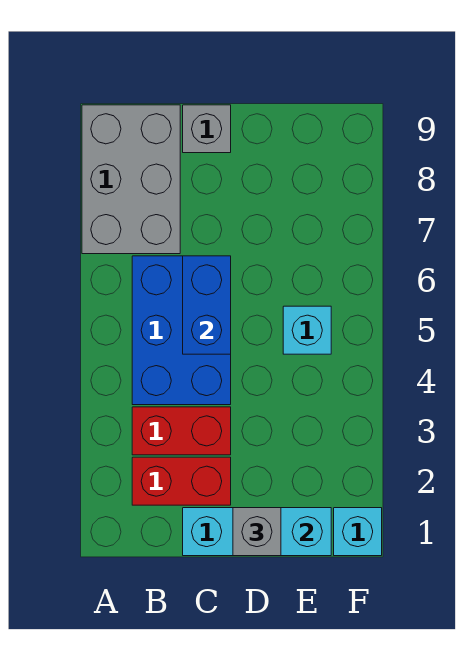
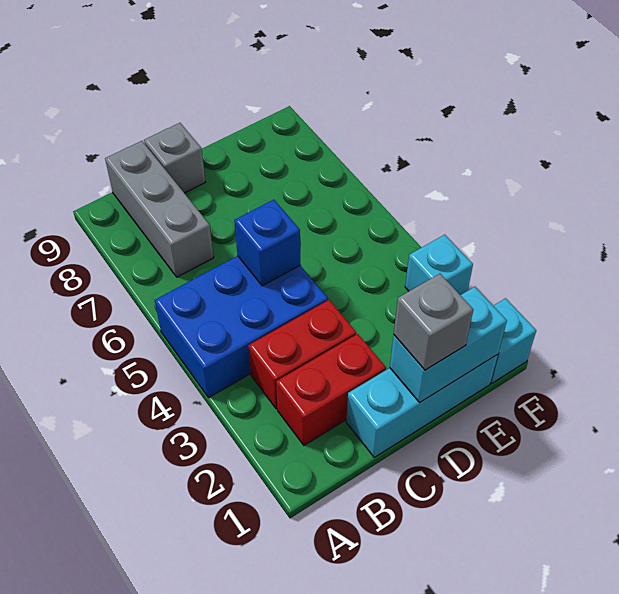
grey brick A7:B9 level 1 -> grey brick B7:B9 level 1
blue brick B4:C6 level 1 -> blue brick A4:C5 level 1
blue brick C5:C6 level 2 -> blue brick C5 level 2
cyan brick E5 level 1 -> cyan brick F3 level 1

